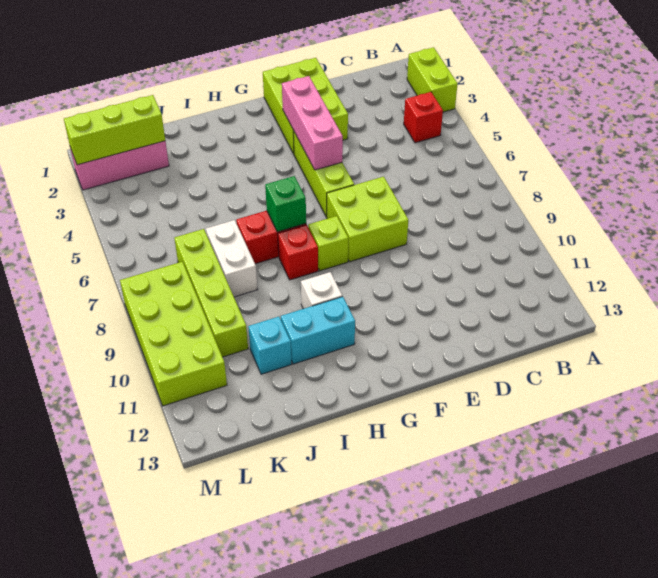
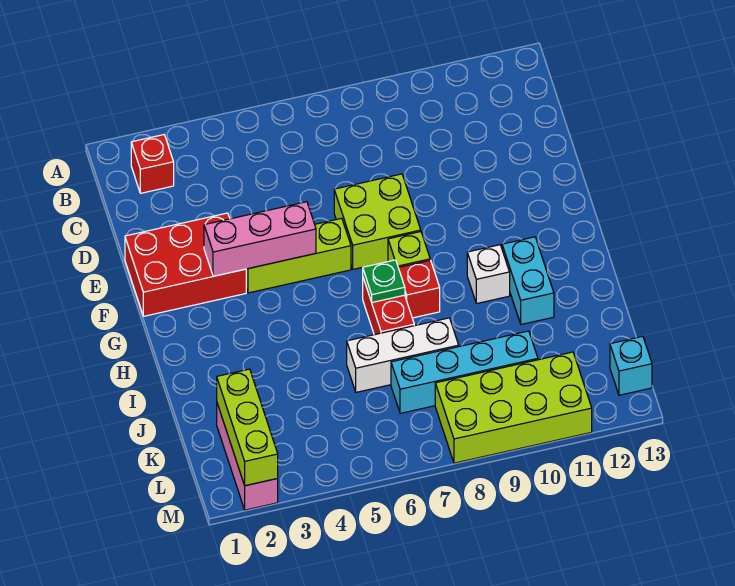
lime brick A2:A3 level 1 -> none
red brick B4 level 1 -> red brick B2 level 1
lime brick E1:F3 level 1 -> red brick E1:F3 level 1
green brick H7 level 2 -> green plate H7 level 2
white brick J7:J8 level 1 -> white brick J6:J8 level 1
cyan brick J11 level 1 -> cyan brick L13 level 1
lime brick K7:K10 level 1 -> cyan brick K7:K10 level 1

